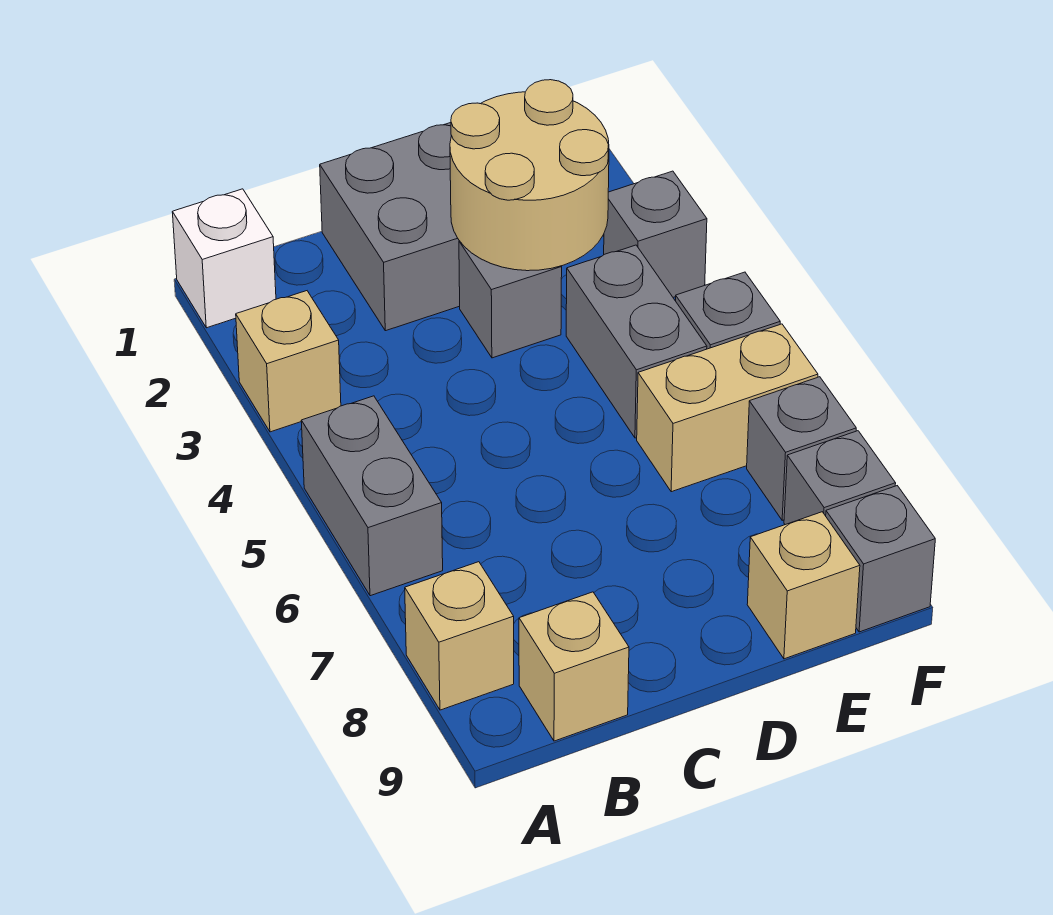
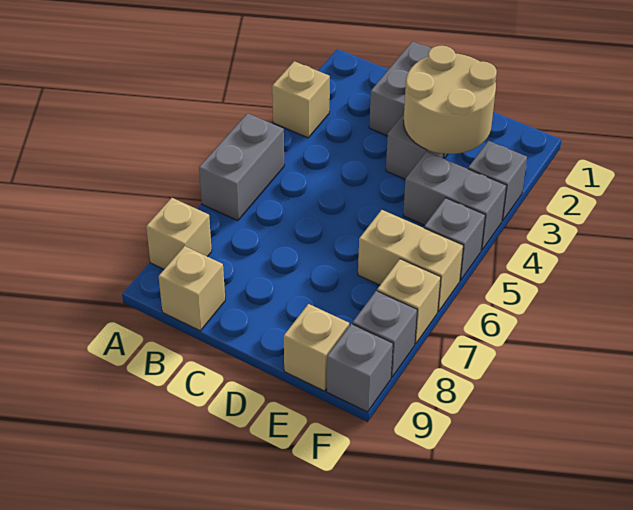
white brick A1 level 1 -> none
grey brick E4:E5 level 1 -> grey brick E4:F4 level 1
grey brick F7 level 1 -> tan brick F7 level 1

